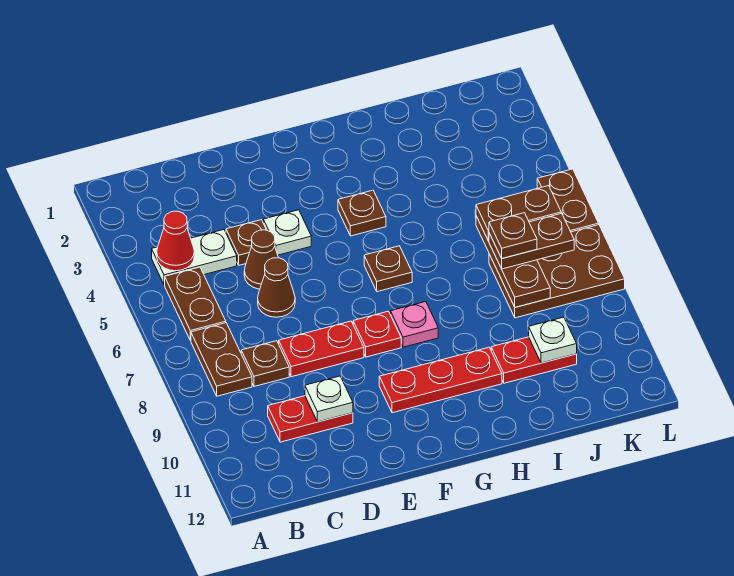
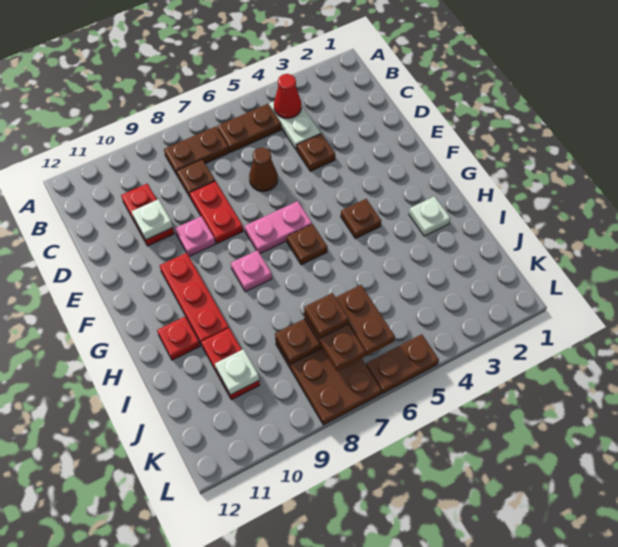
brown cone D5 level 1 -> none
white plate E4 level 1 -> white plate H2 level 1
none -> pink plate E9 level 1
none -> pink plate F6:F7 level 1
red plate F8 level 1 -> red plate H11 level 1

